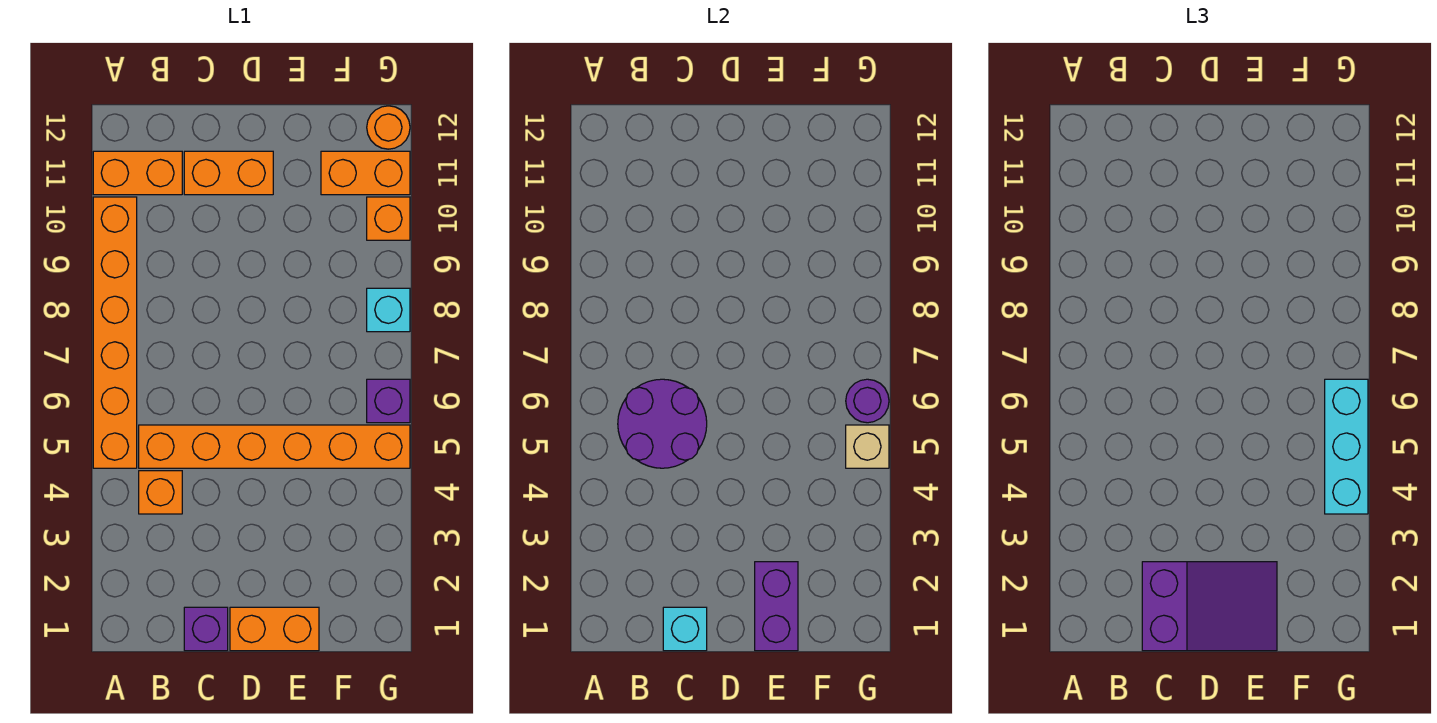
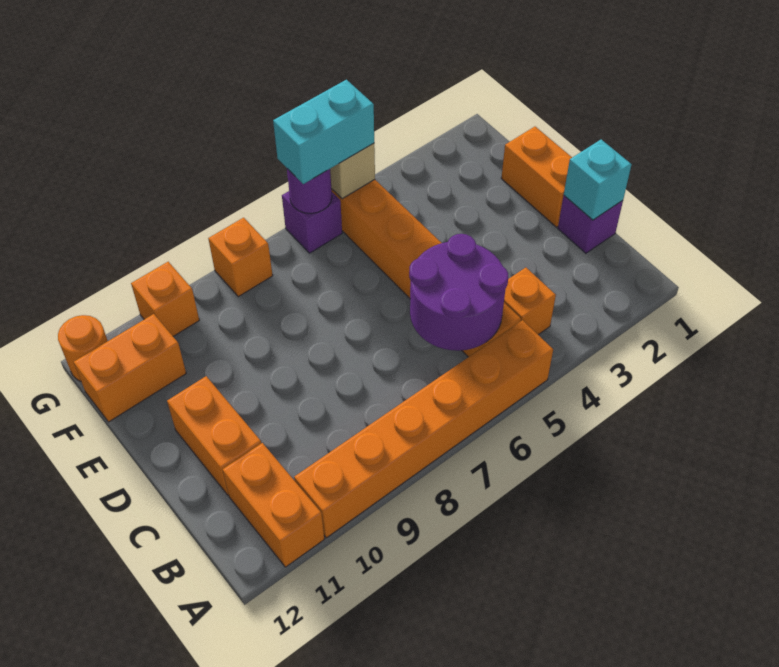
purple slope C1:E2 level 3 top C -> none
purple brick E1:E2 level 2 -> none
orange brick F11:G11 level 1 -> orange brick F11:F12 level 1
cyan brick G4:G6 level 3 -> cyan brick G5:G6 level 3
cyan brick G8 level 1 -> orange brick G8 level 1

